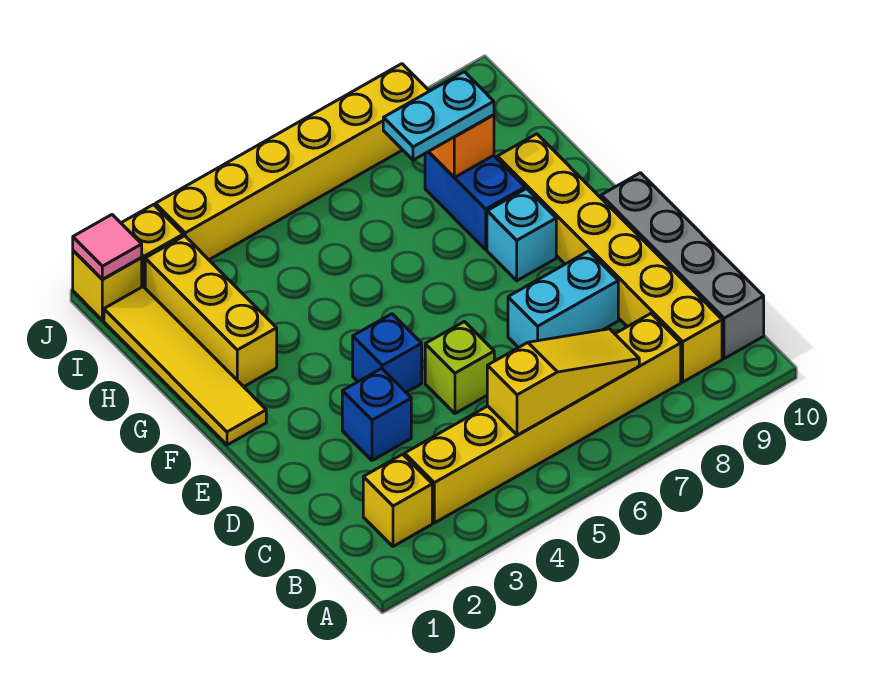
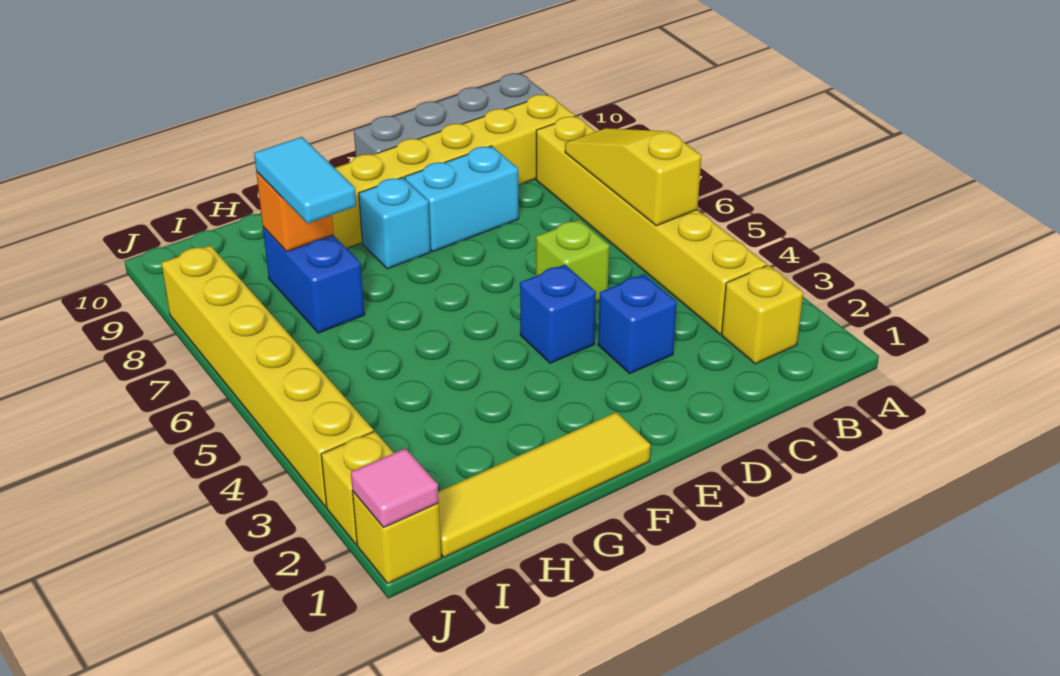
cyan brick D7:D8 level 1 -> cyan brick D8:E8 level 1
yellow brick G2:I2 level 1 -> none
blue brick G8:H8 level 1 -> blue brick H7:H8 level 1
cyan plate H7:H8 level 3 -> cyan tile H7:H8 level 3

